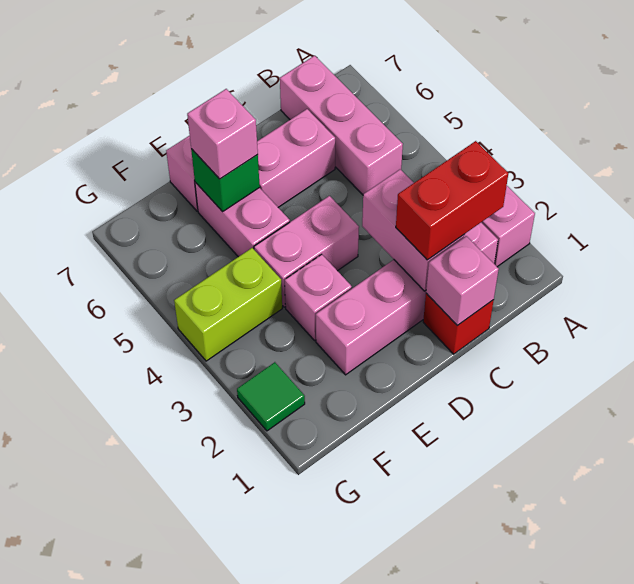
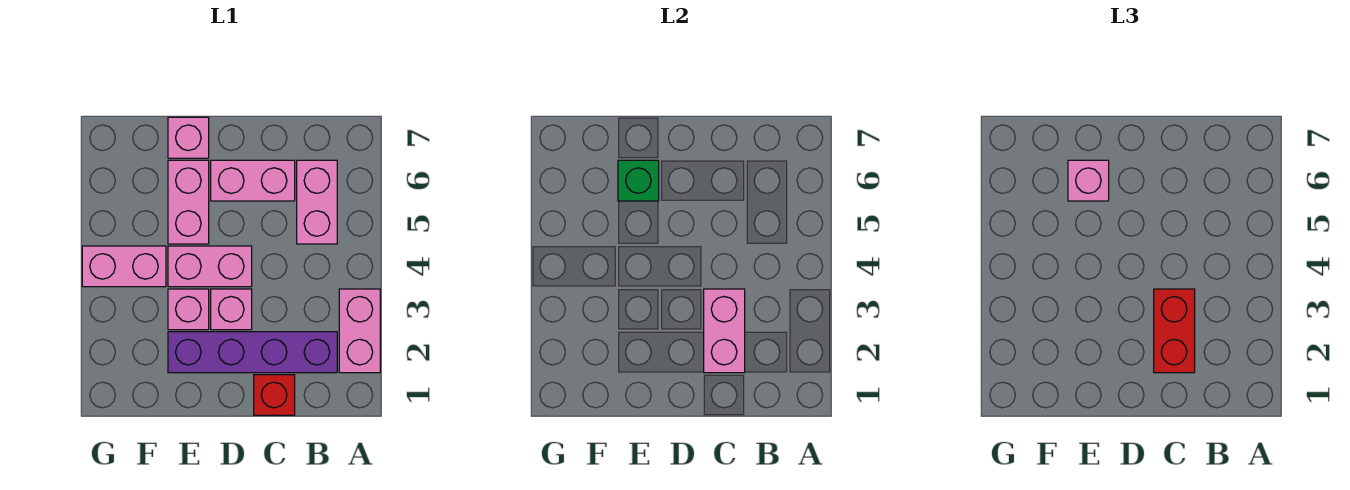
pink brick B2:E2 level 1 -> purple brick B2:E2 level 1
red brick B2:C2 level 3 -> red brick C2:C3 level 3
pink brick B5:B7 level 1 -> pink brick B5:B6 level 1
pink brick C1 level 2 -> pink brick D3 level 1
lime brick F4:G4 level 1 -> pink brick F4:G4 level 1
green tile G2 level 1 -> none

